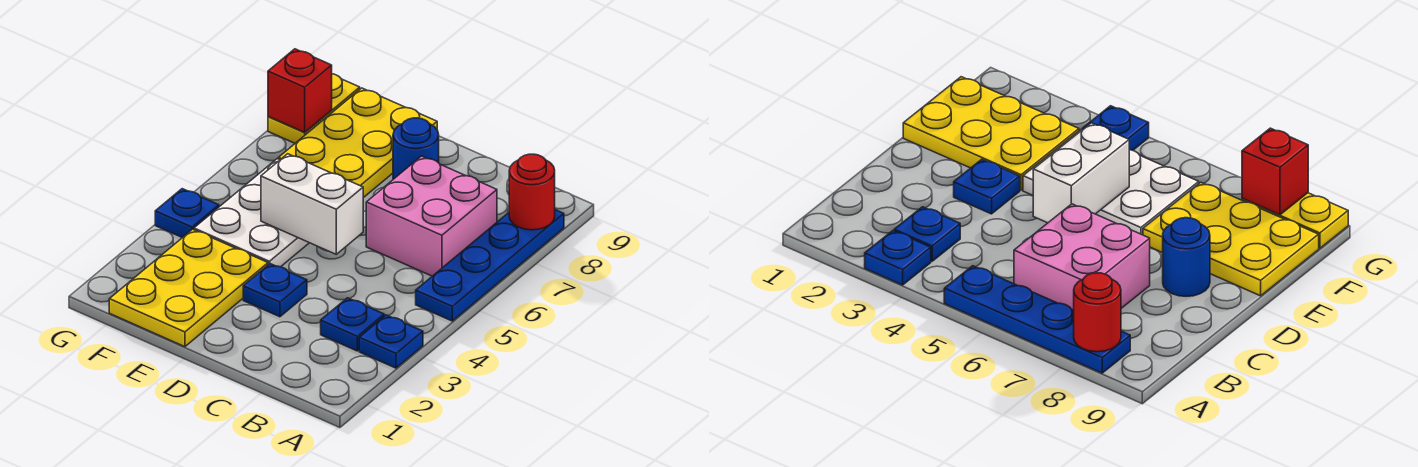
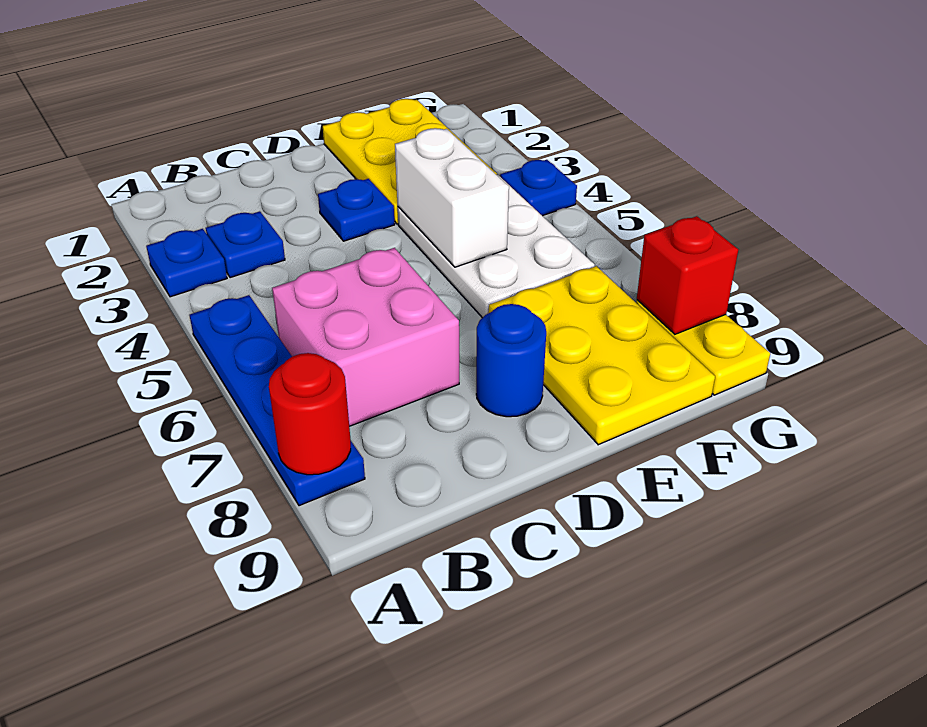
white brick D5:E5 level 2 -> white brick E4:E5 level 2

